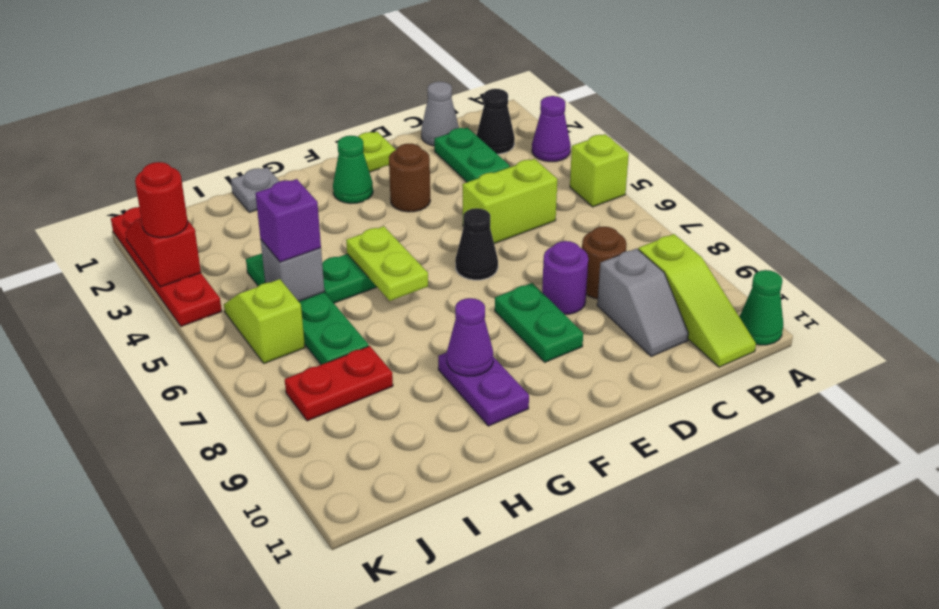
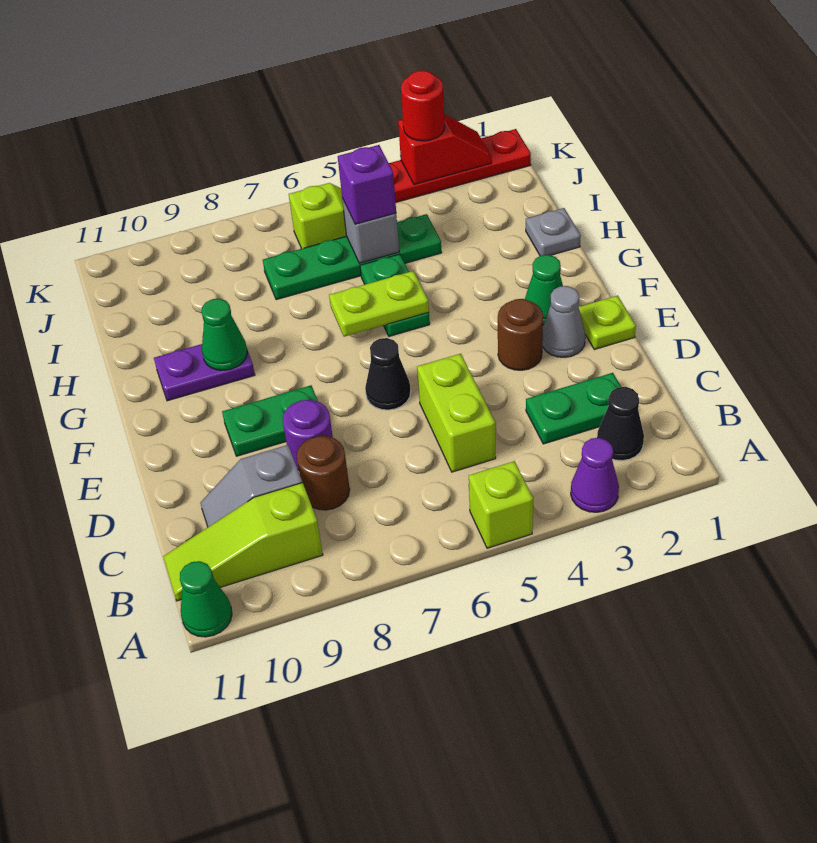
grey cone C1 level 1 -> grey cone E2 level 1
purple cone G9 level 2 -> green cone G9 level 2
red plate I8:J8 level 1 -> none

